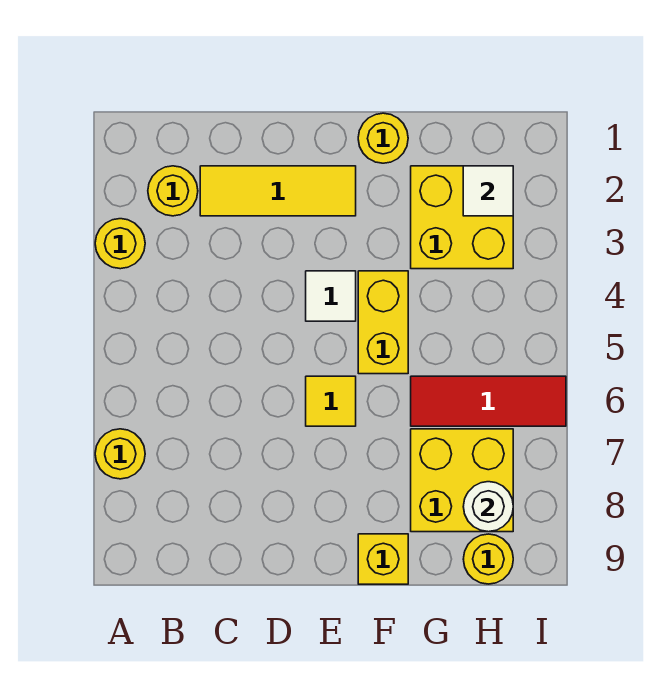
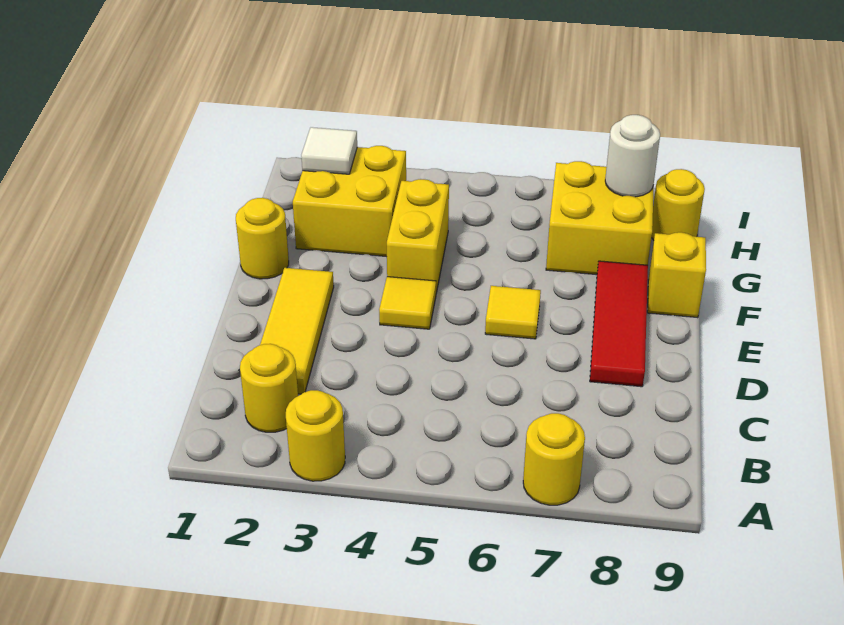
white tile E4 level 1 -> yellow tile E4 level 1
yellow brick F4:F5 level 1 -> yellow brick F4:G4 level 1
red tile G6:I6 level 1 -> red tile D8:F8 level 1

